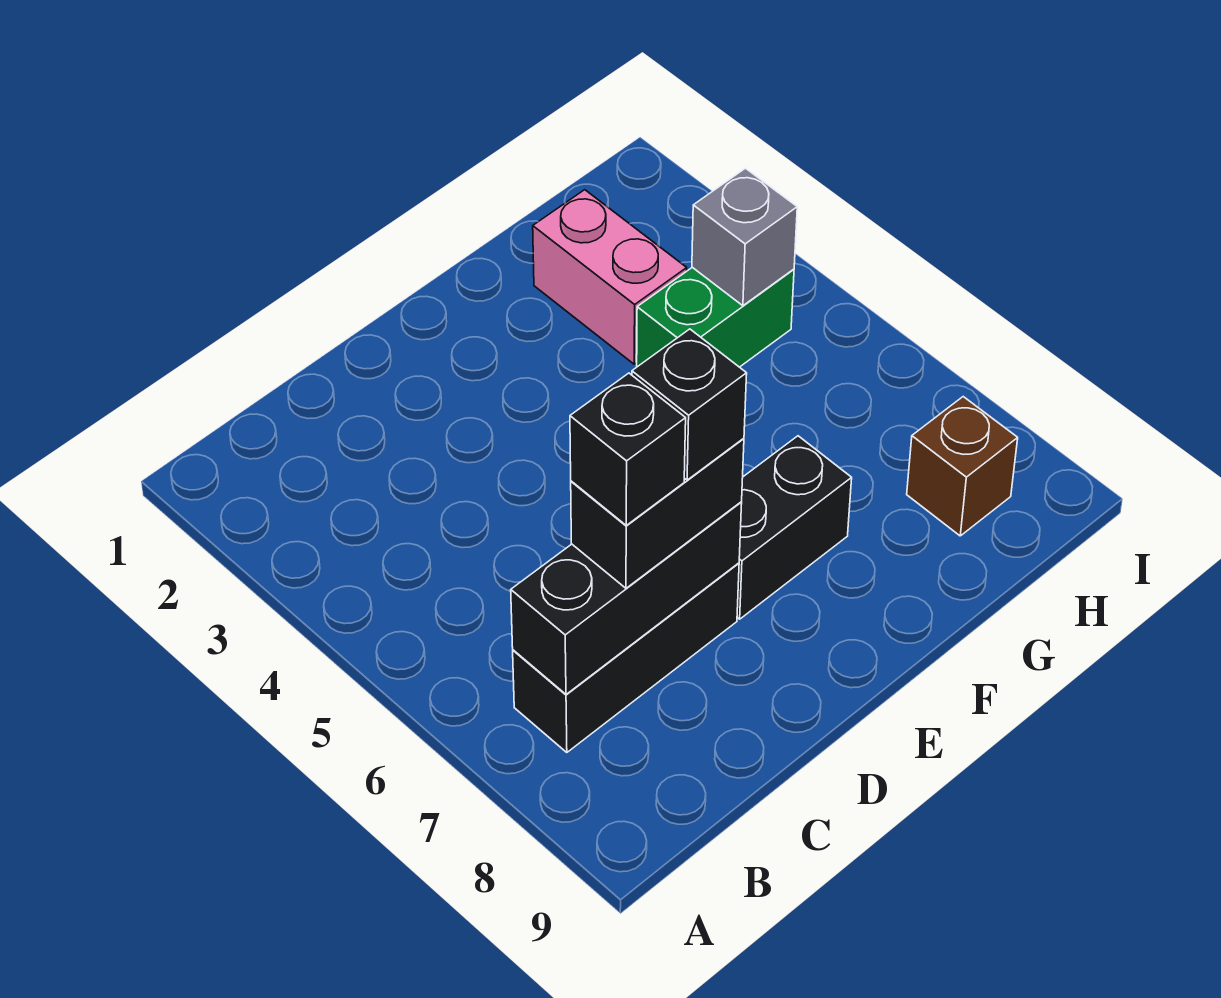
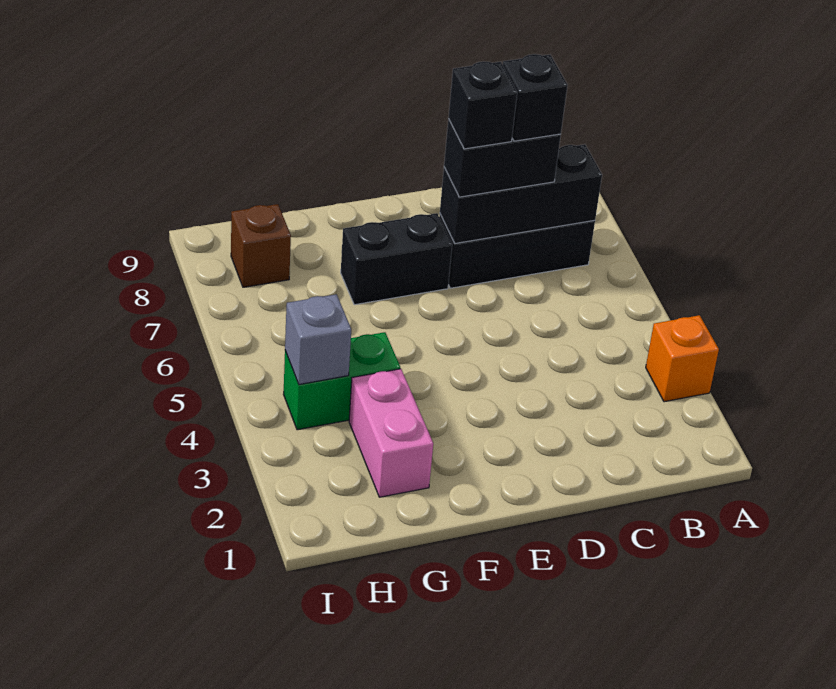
none -> orange brick A3 level 1

